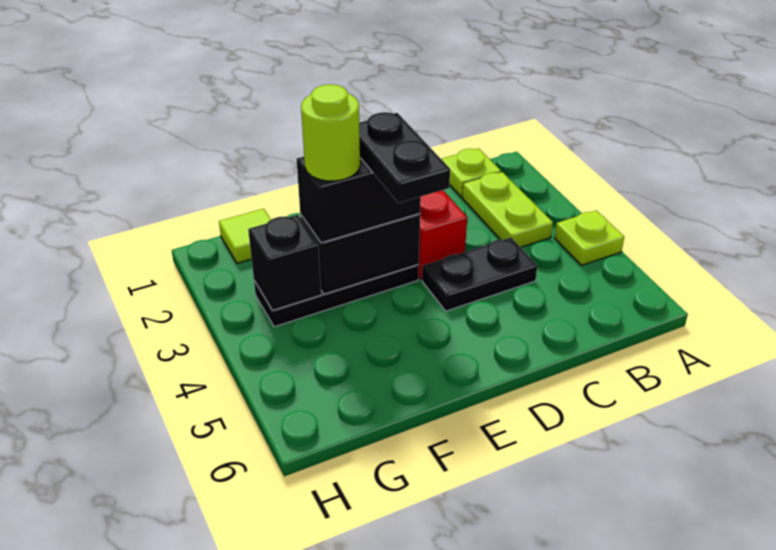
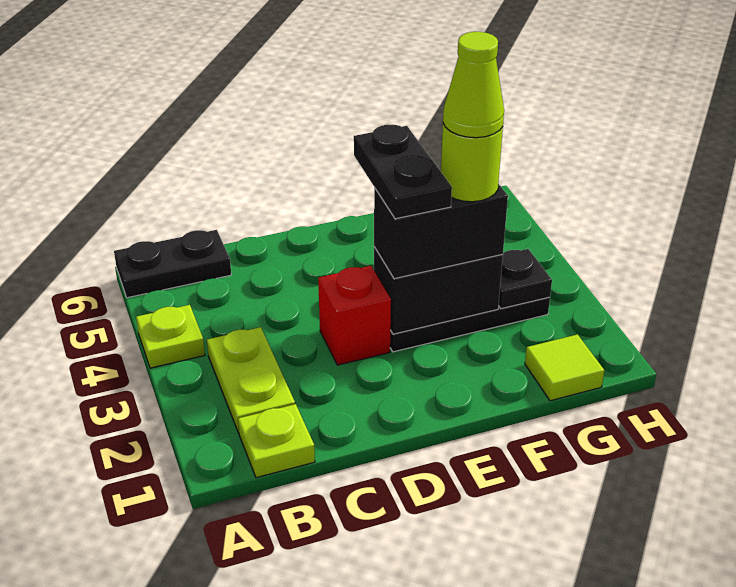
black plate C4:D4 level 1 -> black plate A6:B6 level 1
none -> lime cone F3 level 5
black brick G3 level 2 -> black plate G3 level 2

